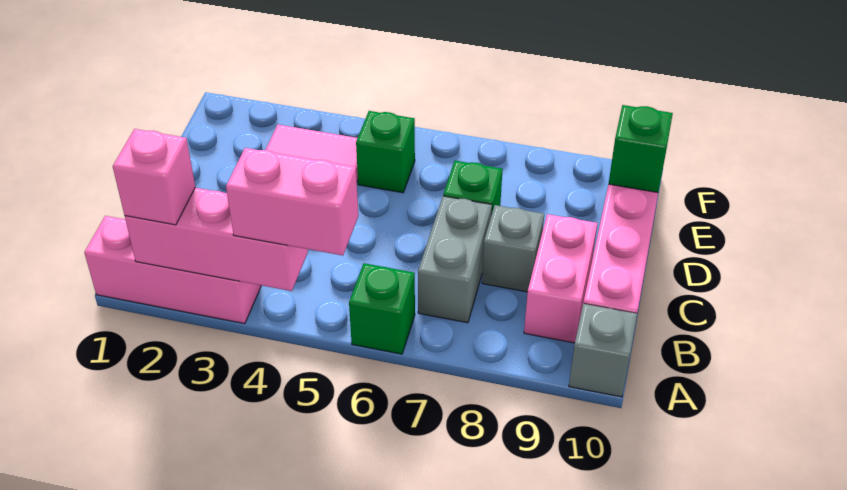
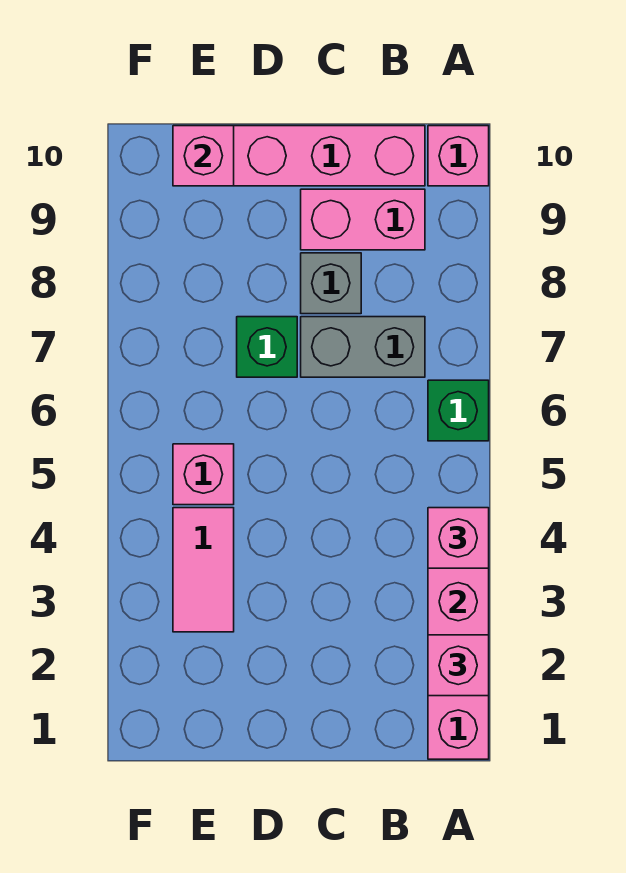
pink brick A4:A5 level 3 -> pink brick A4 level 3
grey brick A10 level 1 -> pink brick A10 level 1
green brick E5 level 1 -> pink brick E5 level 1
green brick E10 level 2 -> pink brick E10 level 2

